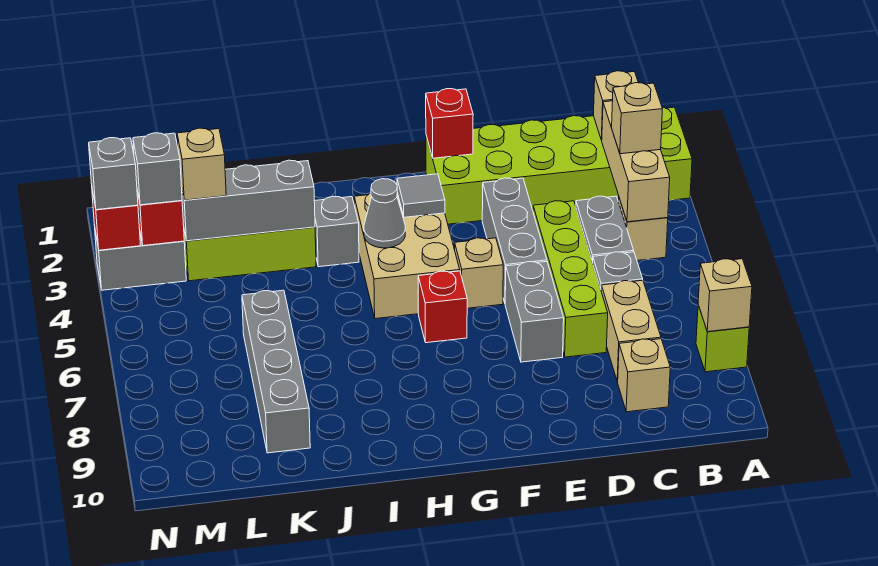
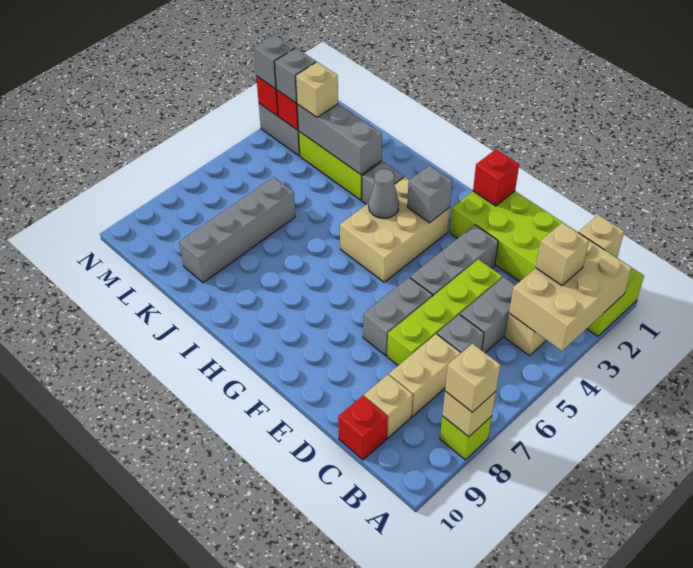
tan brick B2:B4 level 2 -> tan brick A2:B4 level 2
tan brick F5 level 1 -> tan brick A8 level 3
grey tile G3 level 2 -> grey brick G3 level 2
red brick G6 level 1 -> red brick C10 level 1

